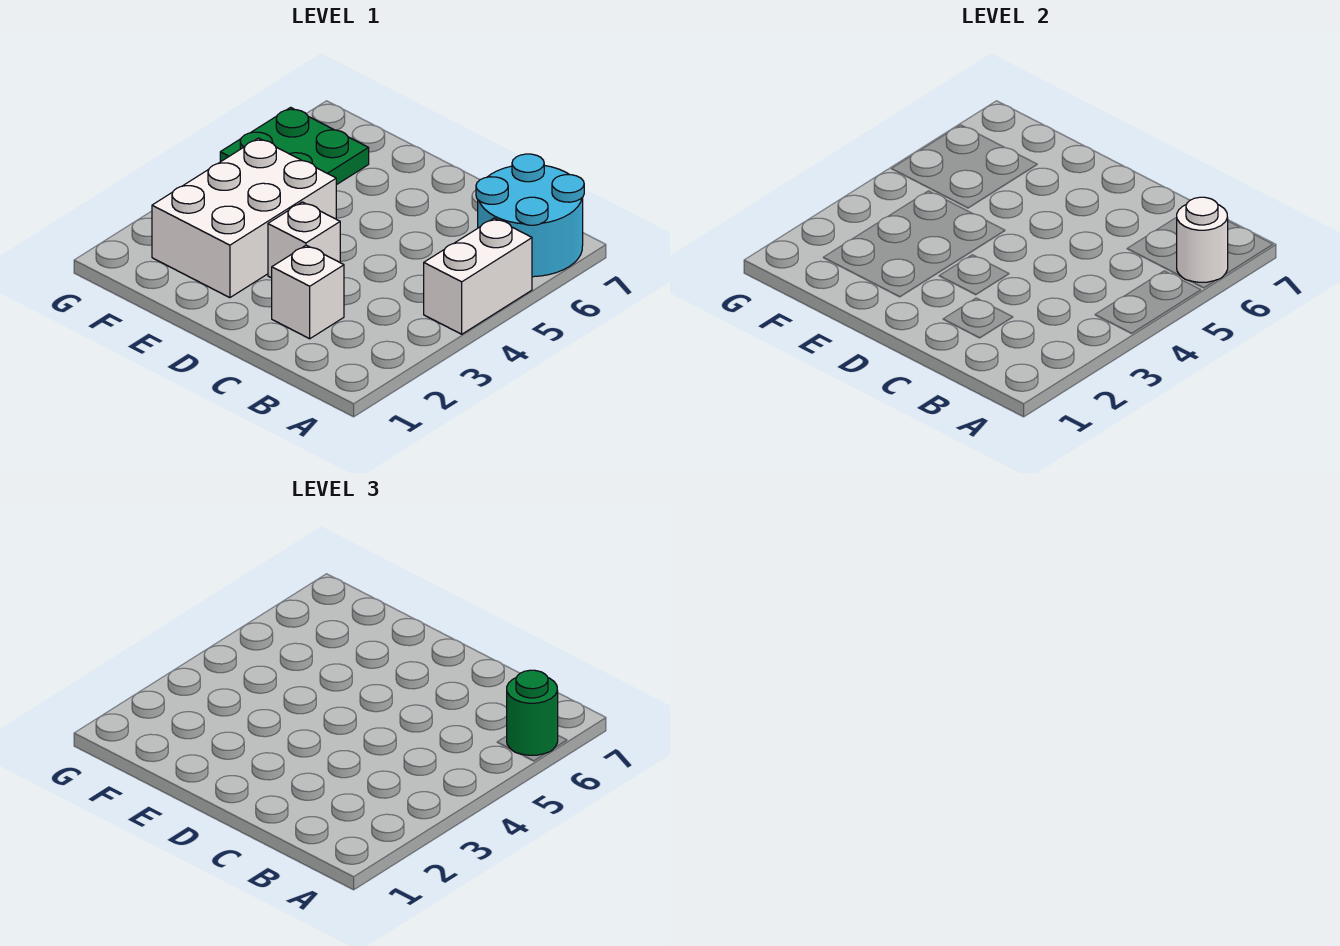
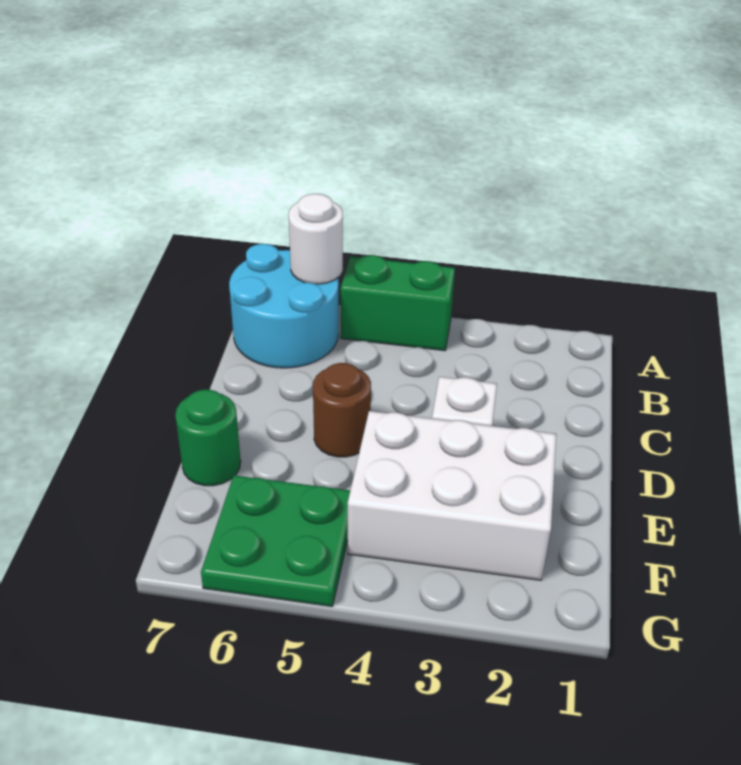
white brick A4:A5 level 1 -> green brick A4:A5 level 1
green round brick A6 level 3 -> green round brick E7 level 1
white brick C2 level 1 -> none
none -> brown round brick D5 level 1

